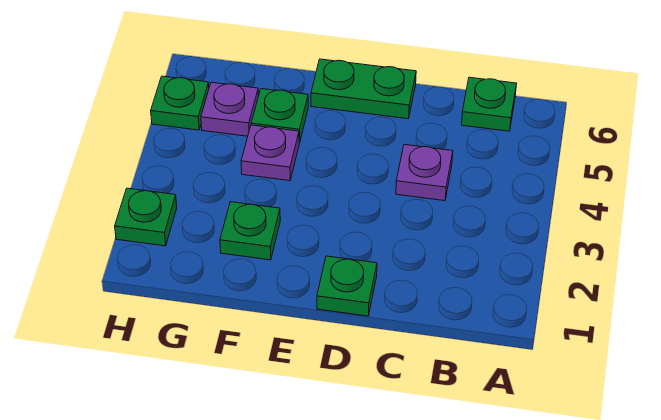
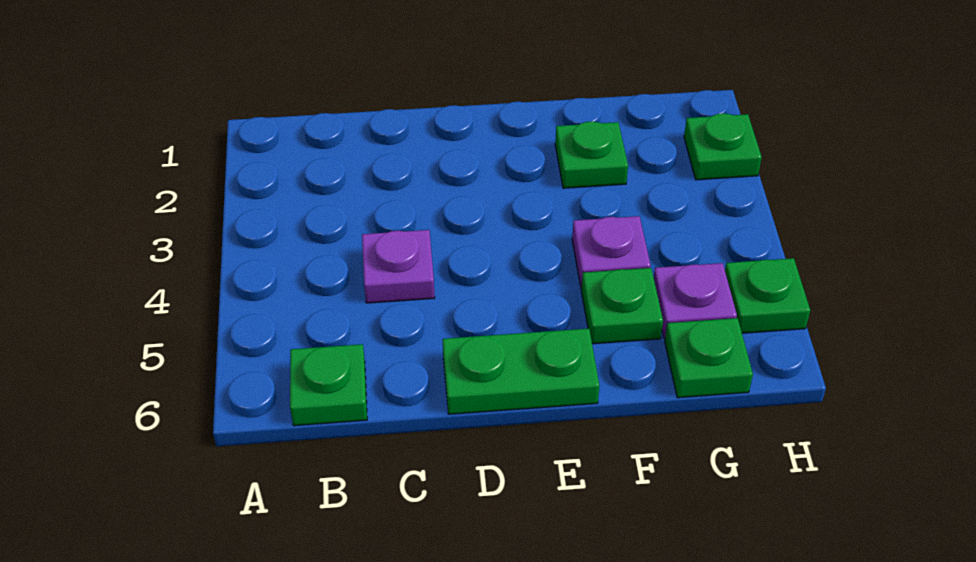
green plate D1 level 1 -> green plate G6 level 1

